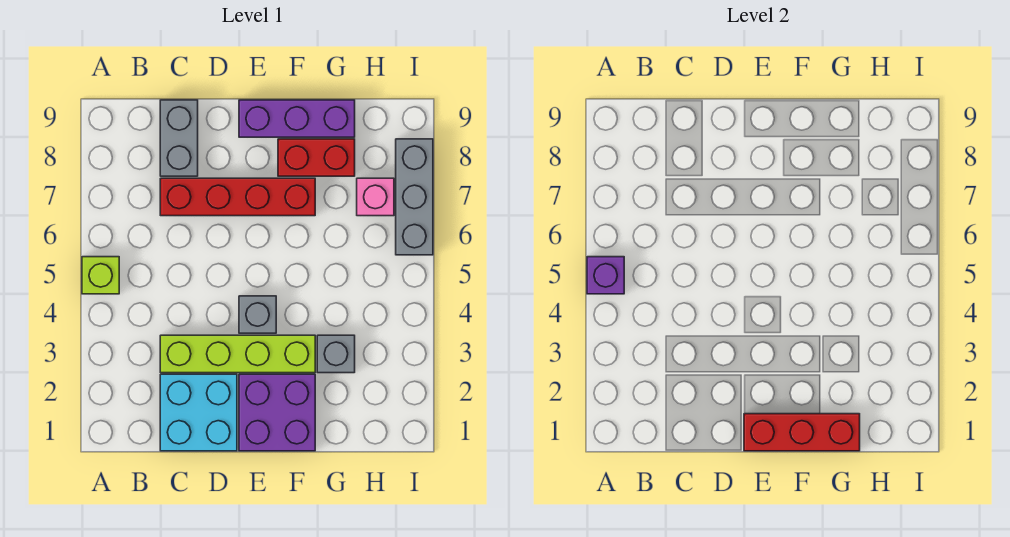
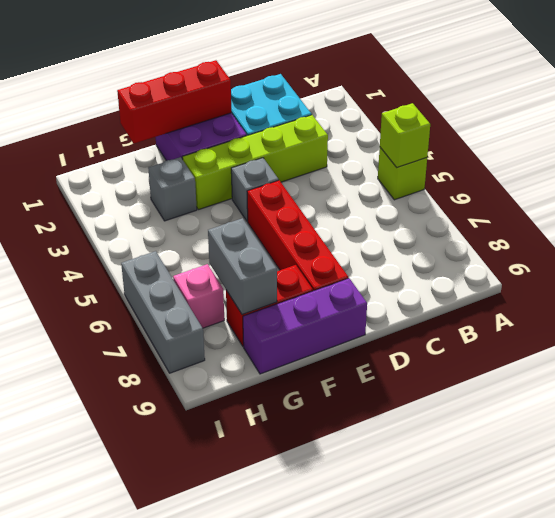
purple brick A5 level 2 -> lime brick A5 level 2
red brick C7:F7 level 1 -> red brick E5:E8 level 1
grey brick C8:C9 level 1 -> grey brick G7:G8 level 2

